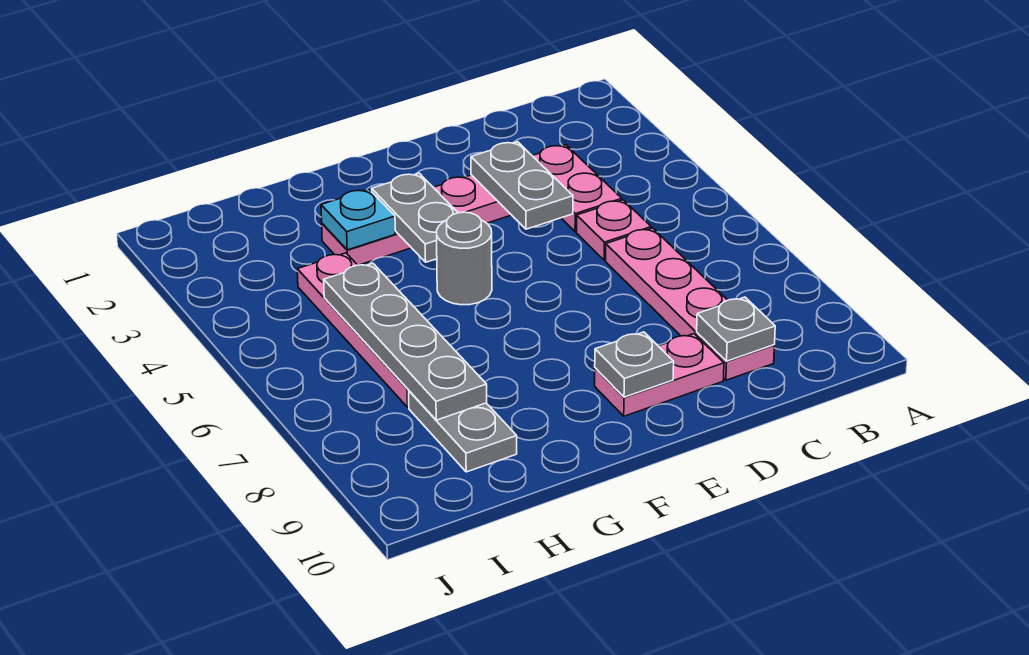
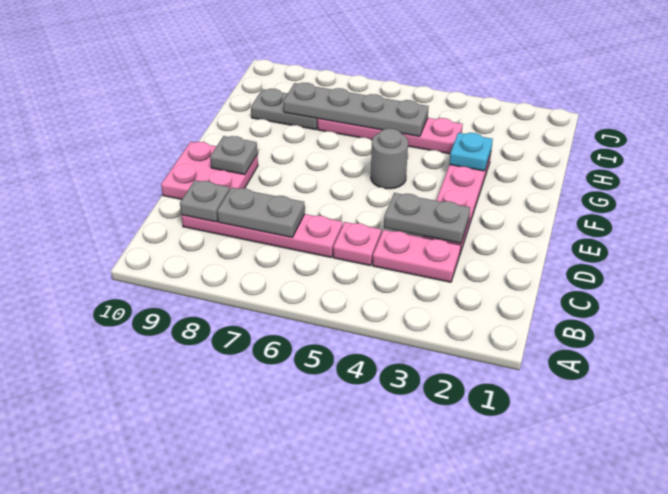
pink plate D9:E9 level 1 -> pink plate D9:E10 level 1
grey plate F3:F4 level 2 -> grey plate C7:C8 level 2

